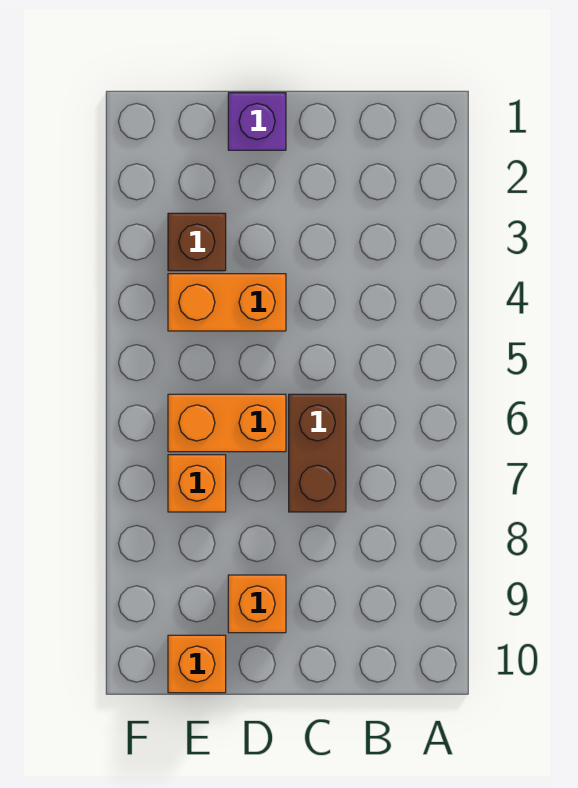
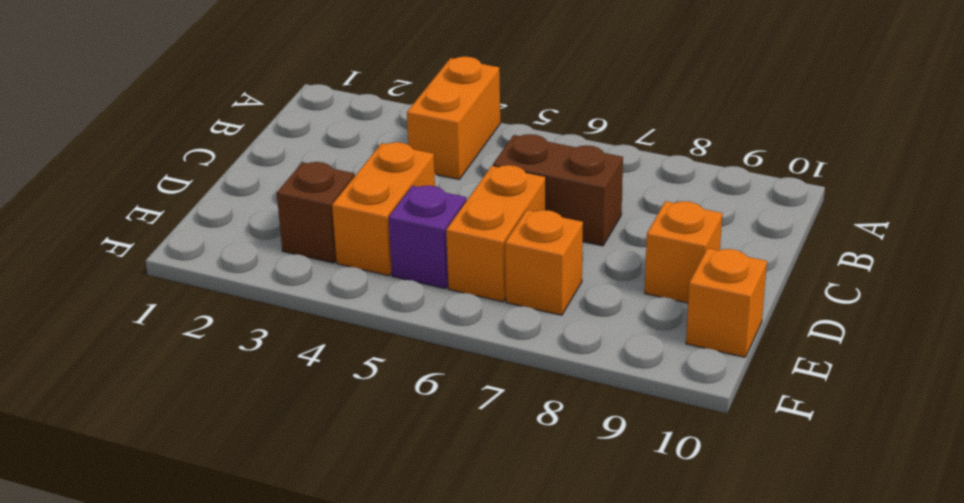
none -> orange brick A4:B4 level 1
purple brick D1 level 1 -> purple brick E5 level 1

